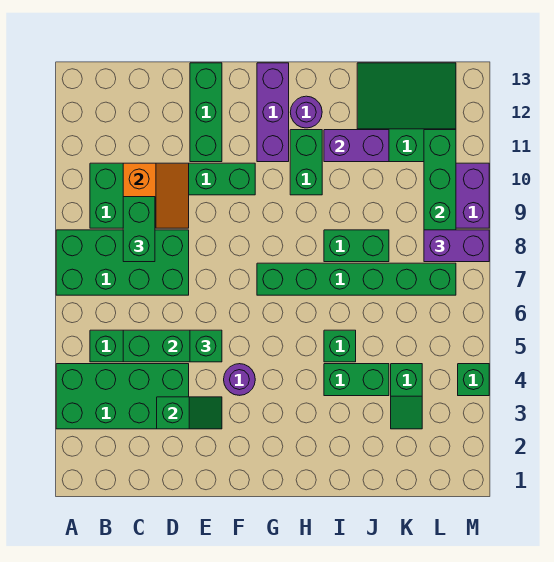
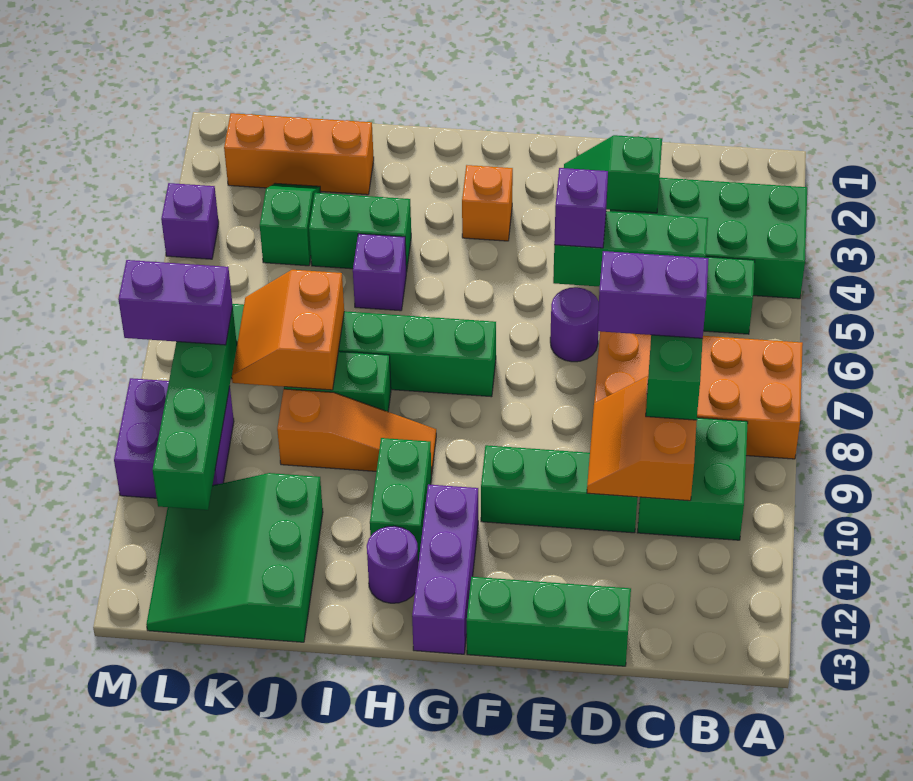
green brick A7:D8 level 1 -> orange brick A7:D8 level 1
green brick E5 level 3 -> purple brick E5 level 3
green brick E11:E13 level 1 -> green brick D13:F13 level 1
purple round brick F4 level 1 -> purple round brick E6 level 1
none -> orange brick G3 level 1
none -> orange slope H9:J9 level 1 top J
green brick I5 level 1 -> purple brick I5 level 1
purple brick I11:J11 level 2 -> purple brick C8:D8 level 4
none -> orange brick J2:L2 level 1
none -> orange slope J7:K8 level 2 top J
green slope J11:L13 level 1 top 11 -> green slope J11:L13 level 1 top J
green brick M4 level 1 -> purple brick M4 level 1

